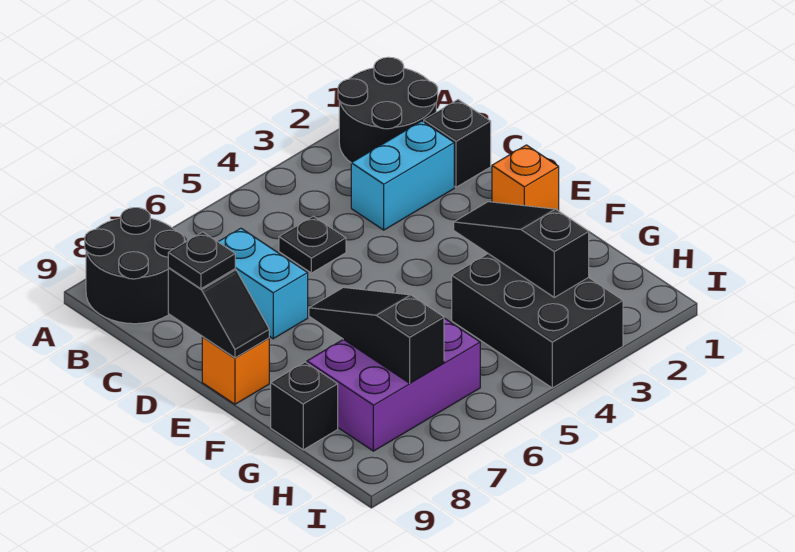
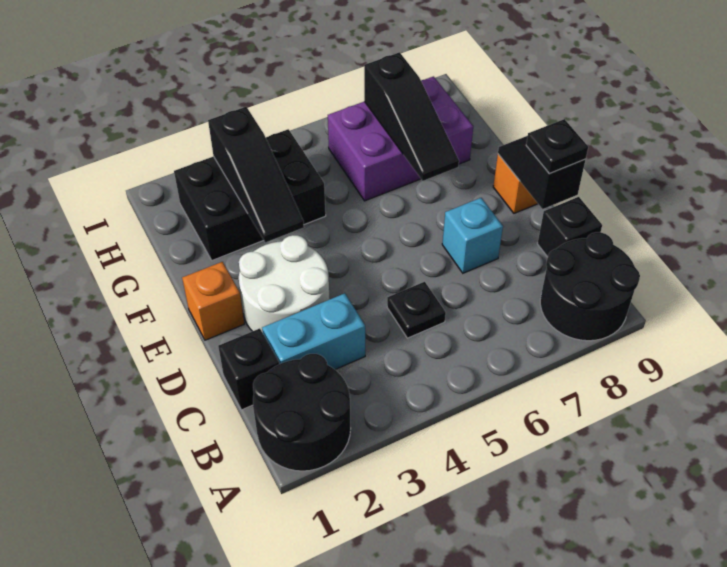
cyan brick C7:D7 level 1 -> cyan brick D7 level 1
none -> white round brick D2:E3 level 1
black brick G3:I4 level 1 -> black brick G2:H4 level 1
black brick G9 level 1 -> black brick C9 level 1

